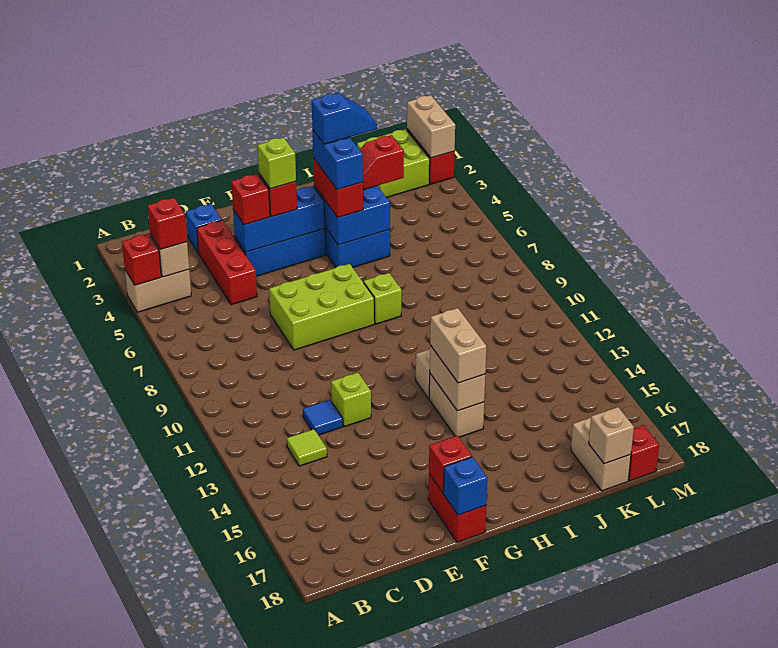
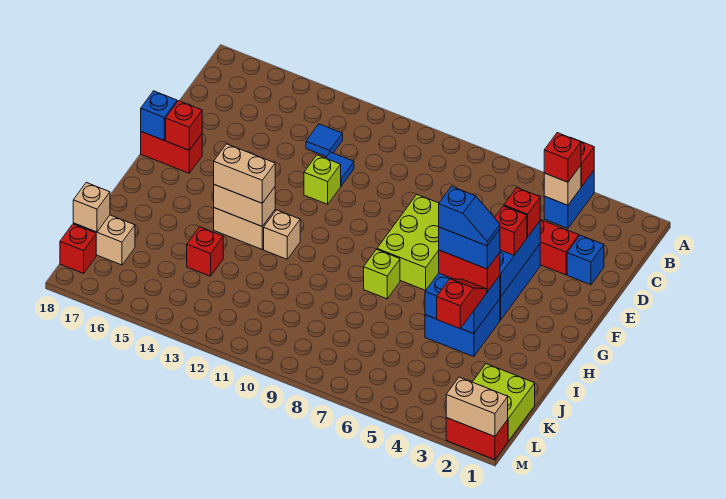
tan brick A4:B4 level 1 -> blue brick A4:B4 level 1
lime tile C13 level 1 -> blue tile C13 level 1
lime brick F4 level 4 -> none
blue slope H4:I4 level 5 top H -> blue slope H4:H5 level 5 top 5
none -> red brick J14 level 1

